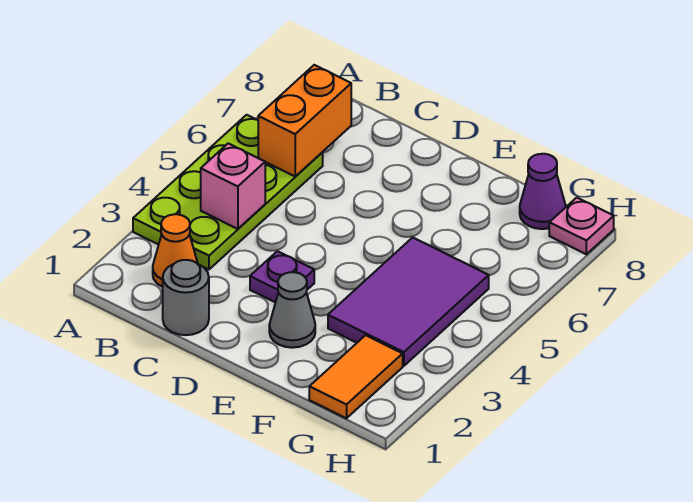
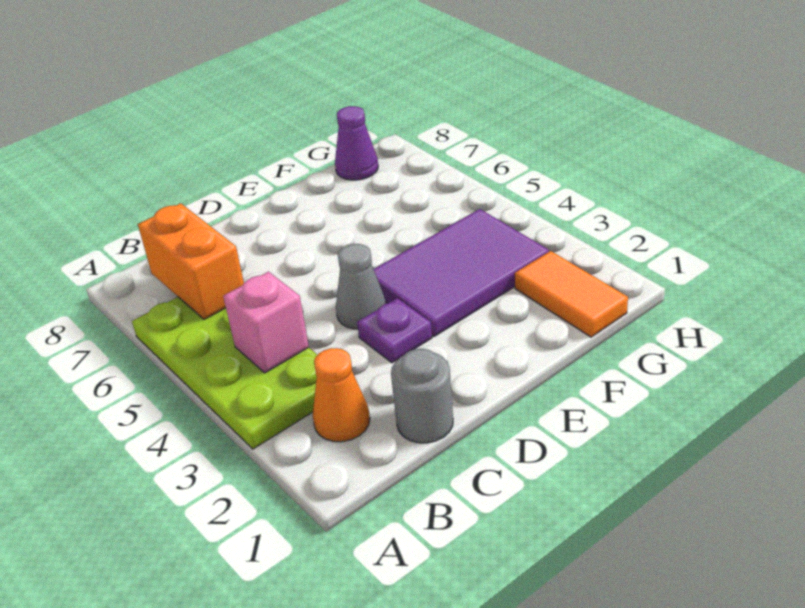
grey cone E2 level 1 -> grey cone D4 level 1
purple tile F3:G5 level 1 -> purple tile E3:G4 level 1
pink plate H8 level 1 -> none

